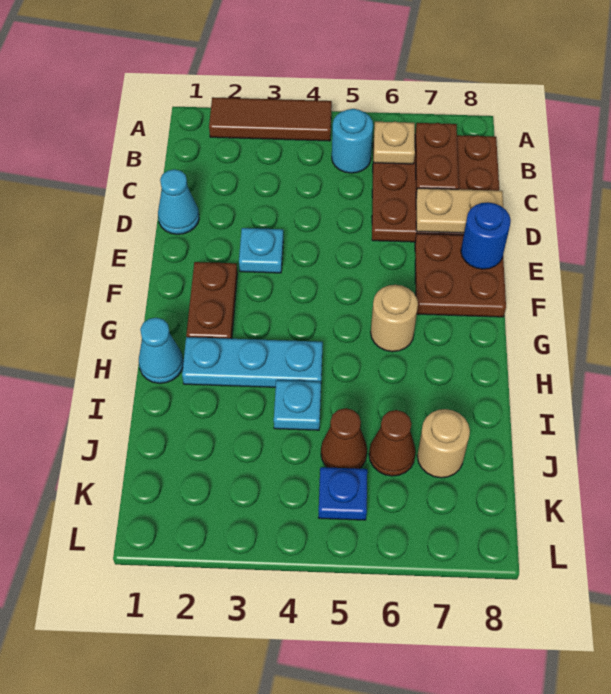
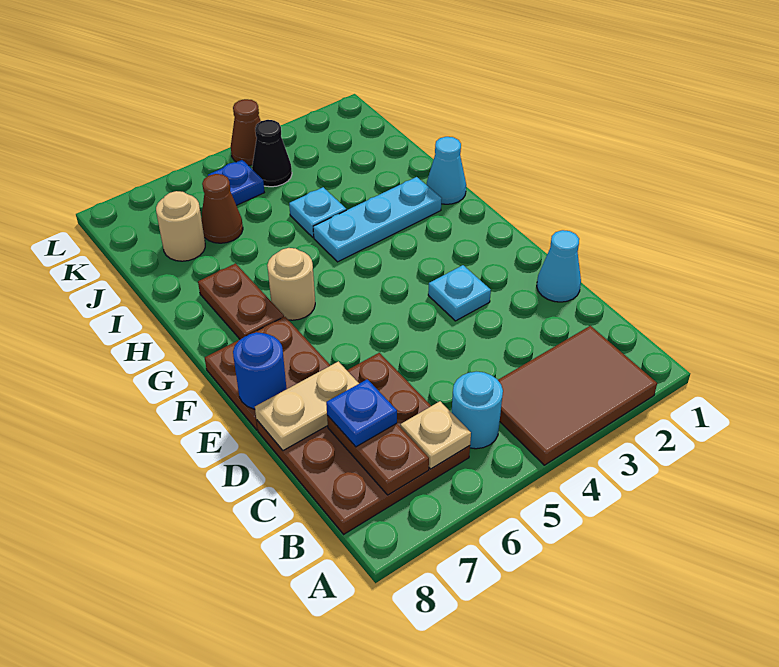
brown tile A2:A4 level 1 -> brown tile A2:B4 level 1
none -> blue plate C7 level 3
brown plate F2:G2 level 1 -> brown plate G7:H7 level 1
brown cone J5 level 1 -> brown cone L4 level 1
none -> black cone K4 level 1

